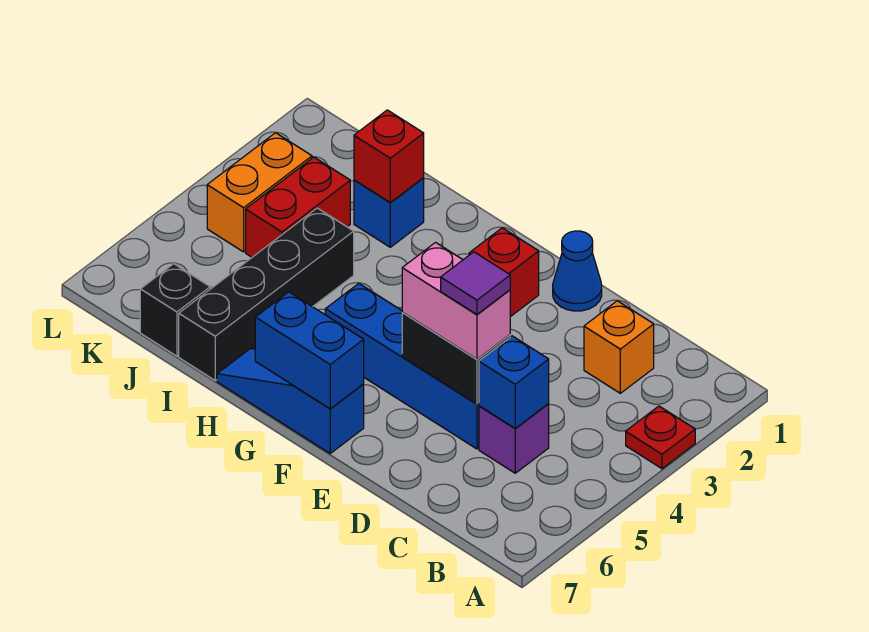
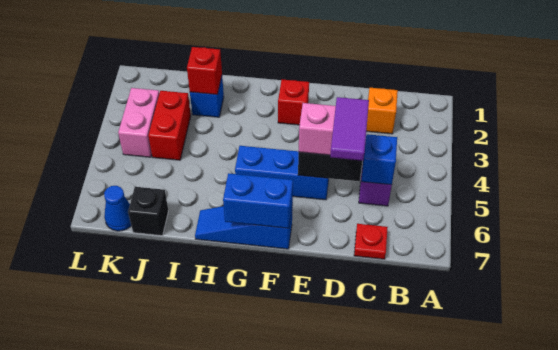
red plate A3 level 1 -> red plate C7 level 1
blue brick D5:G5 level 1 -> blue brick E5:G5 level 1
purple tile D5 level 4 -> purple tile D5:D6 level 4
blue cone E1 level 1 -> blue cone K7 level 1
black brick I4:I7 level 1 -> none
orange brick K3:K4 level 1 -> pink brick K3:K4 level 1

